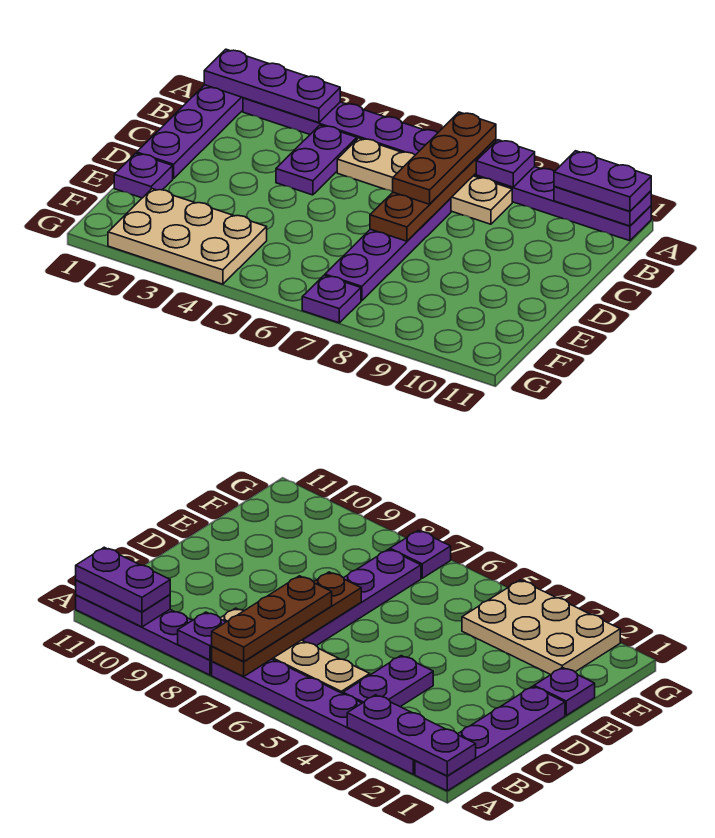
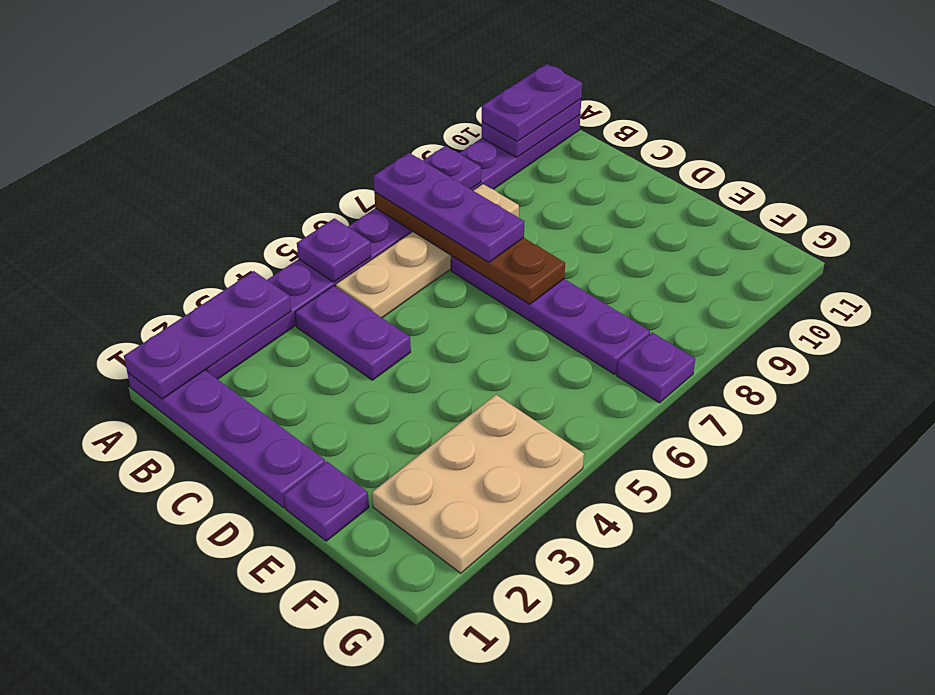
none -> purple plate A5 level 2
brown plate A7:C7 level 3 -> purple plate A7:C7 level 3

